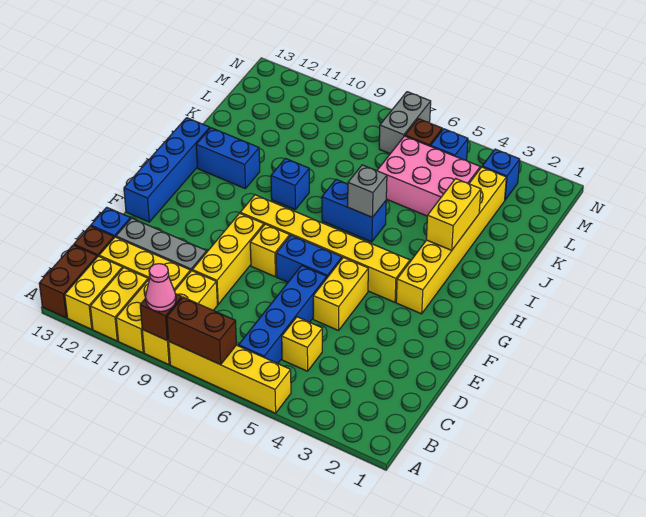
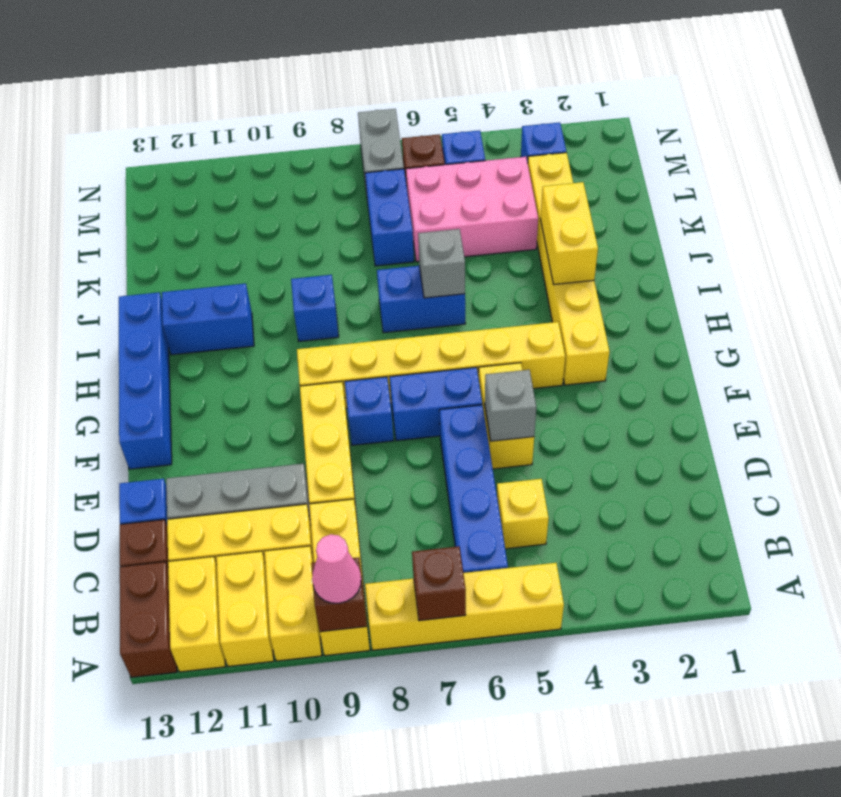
brown brick A7:A8 level 2 -> brown brick A7 level 2
none -> grey brick E5 level 2
yellow brick F8 level 1 -> blue brick F8 level 1
none -> blue brick K7:L7 level 1

